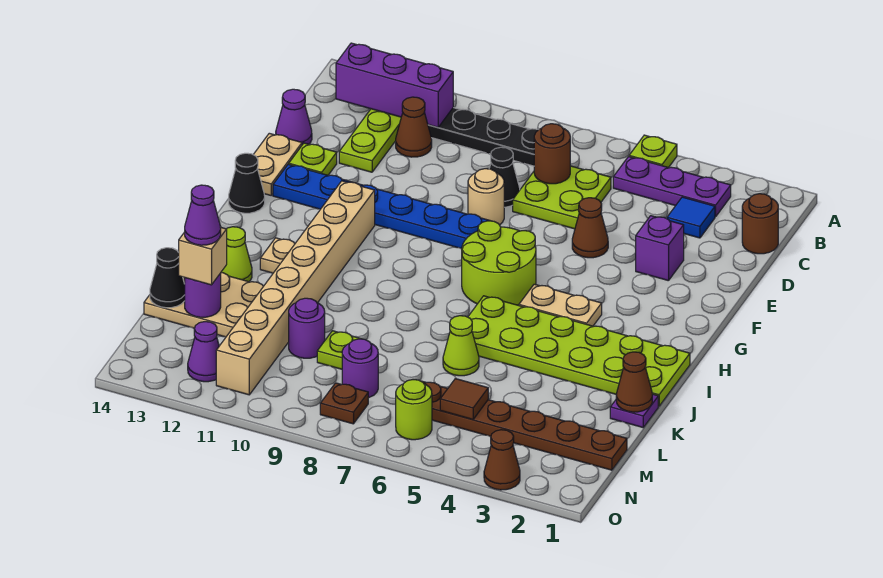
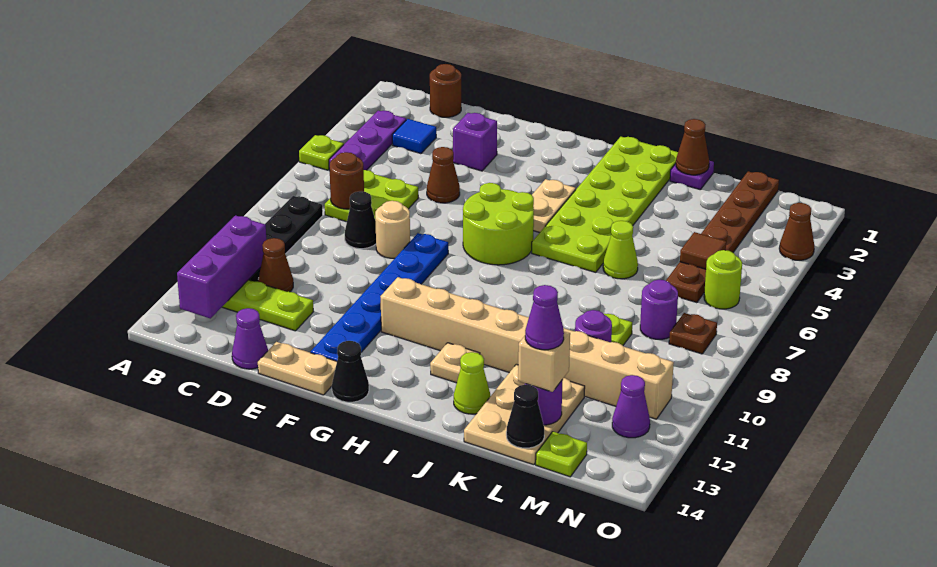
lime plate E13 level 1 -> lime plate M14 level 1

